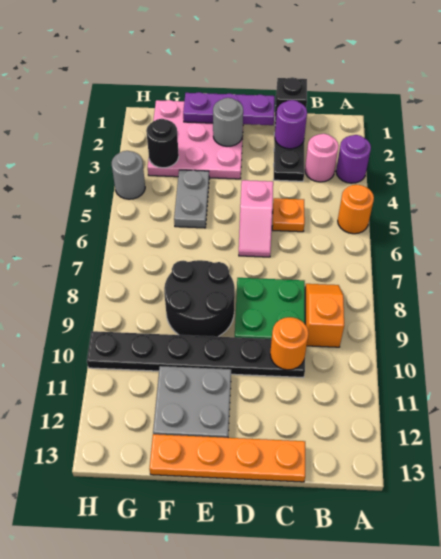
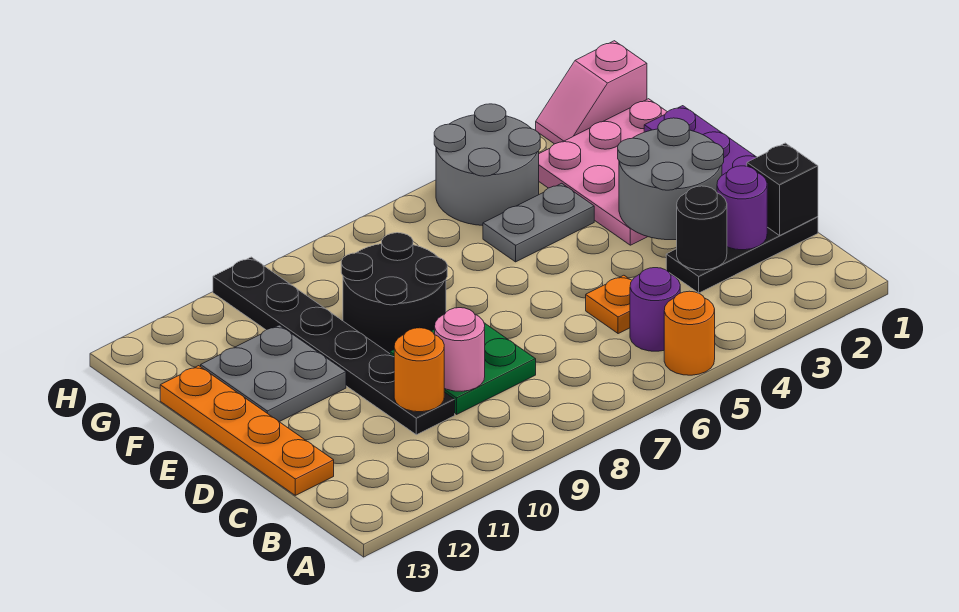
purple round brick A3 level 1 -> purple round brick B5 level 1
pink round brick B3 level 1 -> pink round brick C9 level 2
orange slope B8:B9 level 1 top 9 -> none
pink slope D5:D6 level 1 top 5 -> pink slope H1:H2 level 1 top 1
grey round brick E2 level 2 -> grey round brick D2:E3 level 2
black round brick G3 level 2 -> black round brick C3 level 2
grey round brick H4 level 1 -> grey round brick G4:H5 level 1

